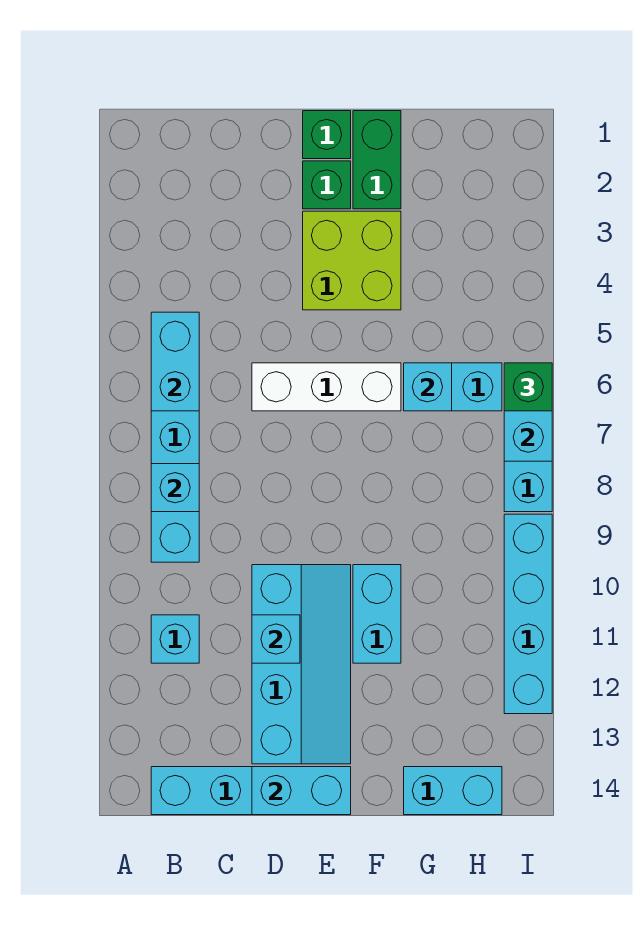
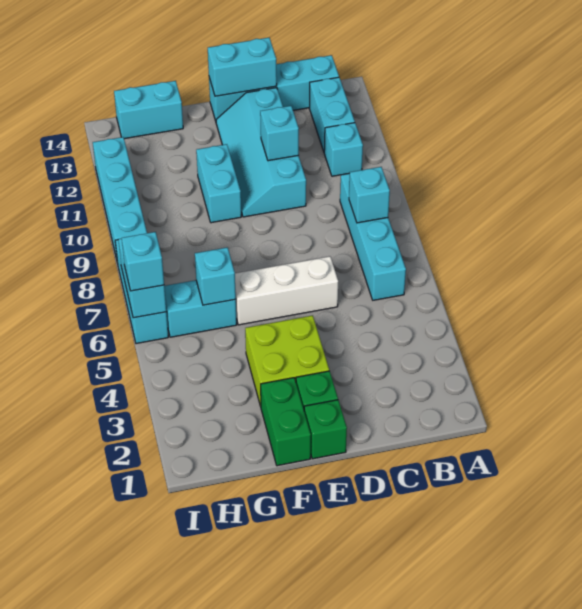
cyan brick B5:B6 level 2 -> cyan brick B12:B13 level 1
green brick I6 level 3 -> cyan brick I6 level 3

